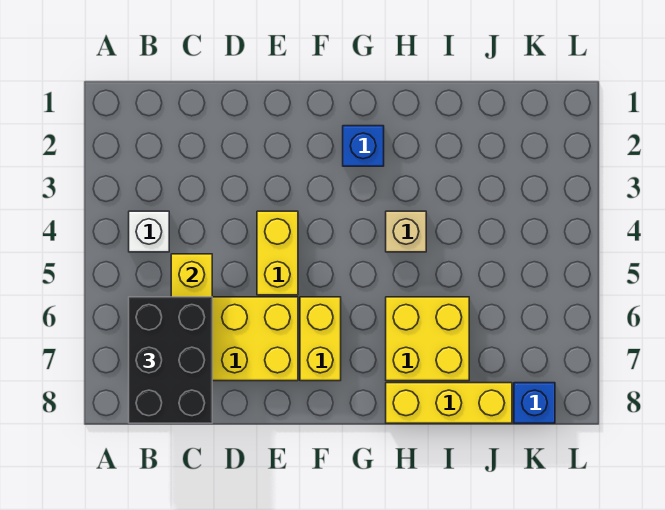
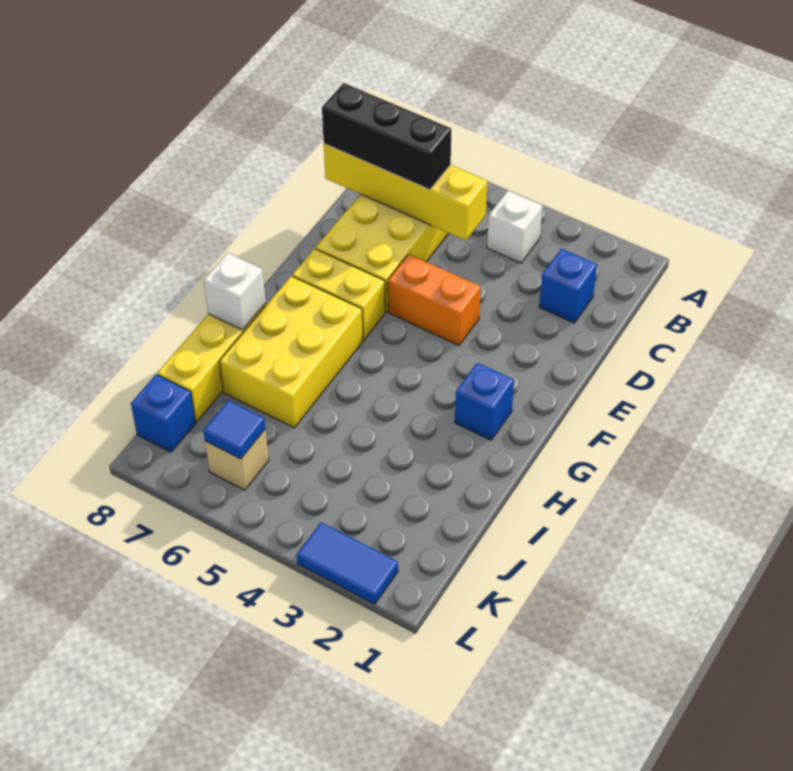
black brick B6:C8 level 3 -> black brick C6:C8 level 3
none -> blue brick C2 level 1
yellow brick E4:E5 level 1 -> orange brick E4:E5 level 1
tan brick H4 level 1 -> tan brick K6 level 1
yellow brick H6:I7 level 1 -> yellow brick G6:I7 level 1
none -> white brick H8 level 2
none -> blue tile K6 level 2
none -> blue tile L2:L3 level 1

